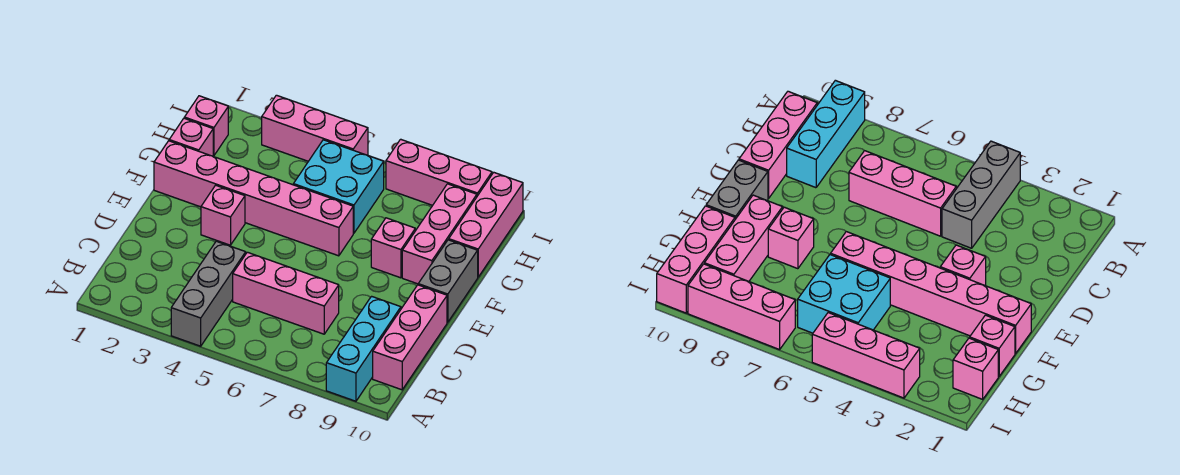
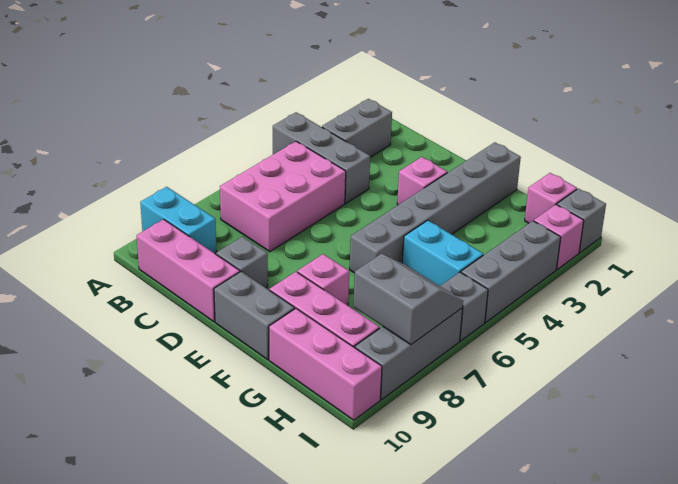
cyan brick A9:C9 level 1 -> cyan brick A9:B9 level 1
none -> grey brick B2:B3 level 1
pink brick C5:C7 level 1 -> pink brick B5:C7 level 1
none -> grey brick D9 level 1
pink brick F1:F6 level 1 -> grey brick F1:F6 level 1
pink brick G1 level 1 -> pink brick I2 level 1
cyan brick G5:H6 level 1 -> cyan brick G5:H5 level 1
none -> grey slope H7:I8 level 2 top 8
none -> grey brick I1 level 1
pink brick I3:I5 level 1 -> grey brick I3:I5 level 1
none -> grey brick I6 level 1
pink brick I7:I9 level 1 -> grey brick I7:I9 level 1

